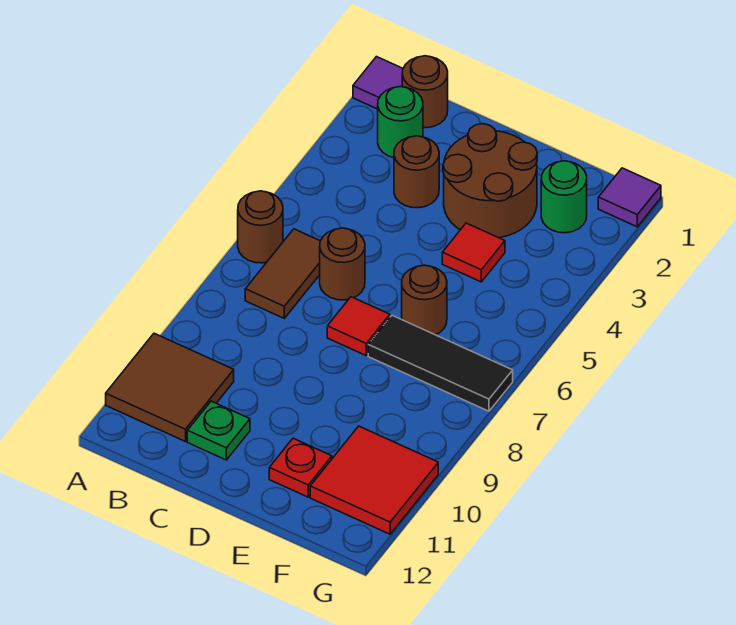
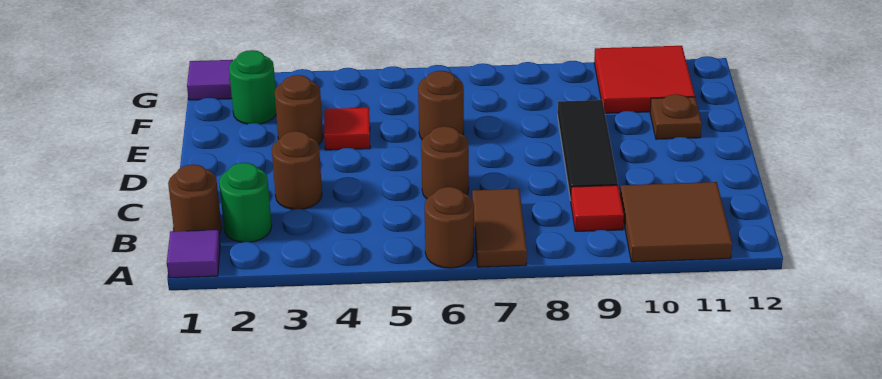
brown tile B6:B7 level 1 -> brown tile A7:B7 level 1
green plate C11 level 1 -> none
brown round brick D2:E3 level 1 -> brown round brick E3 level 1
red tile D7 level 1 -> red tile B9 level 1
black tile E7:G7 level 1 -> black tile C9:E9 level 1
red plate E11 level 1 -> brown plate E11 level 1

